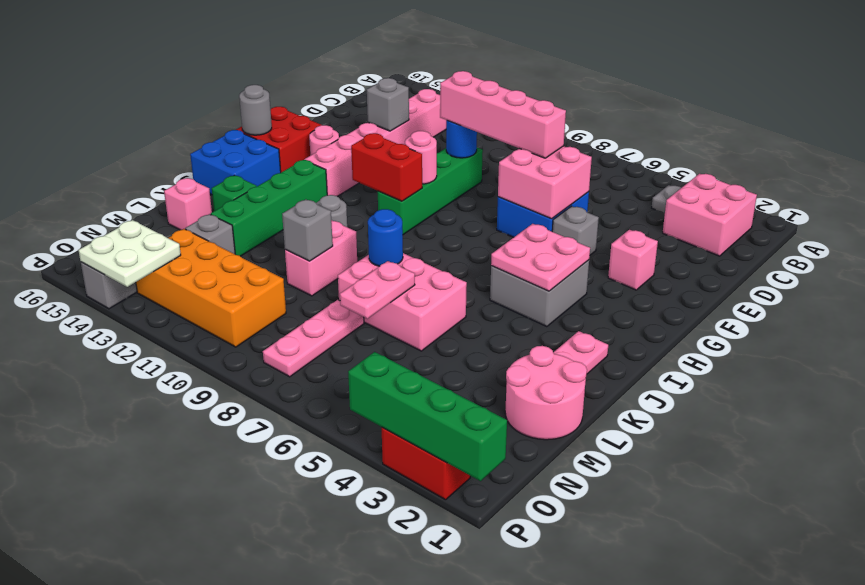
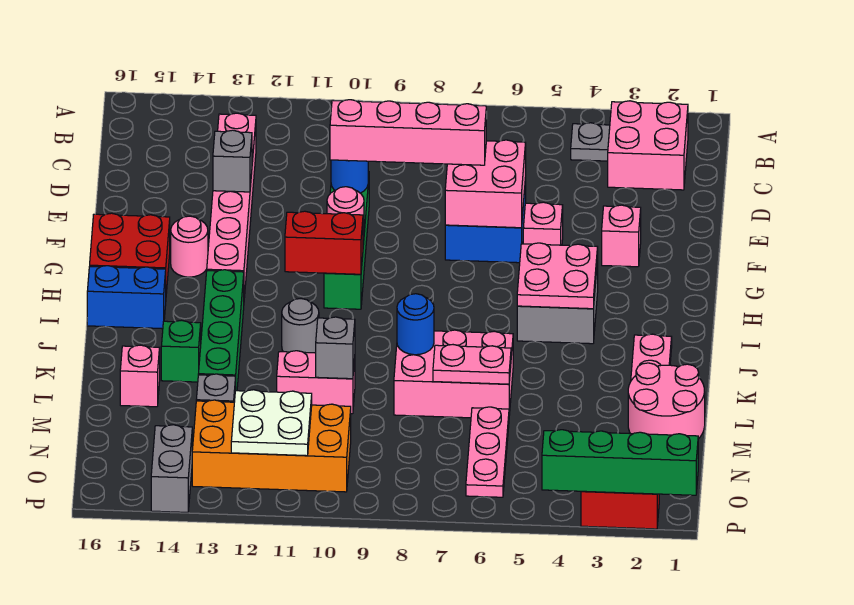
grey brick F5 level 1 -> pink brick F5 level 1
grey round brick H16 level 2 -> none
blue brick I15:J16 level 1 -> blue brick I15:I16 level 1
pink brick K10:L10 level 1 -> pink brick L10:L11 level 1
pink plate L7:M7 level 2 -> pink plate L6:L7 level 2
pink plate M8:O8 level 1 -> pink plate M6:O6 level 1
white plate O13:P14 level 2 -> white plate N11:O12 level 2

